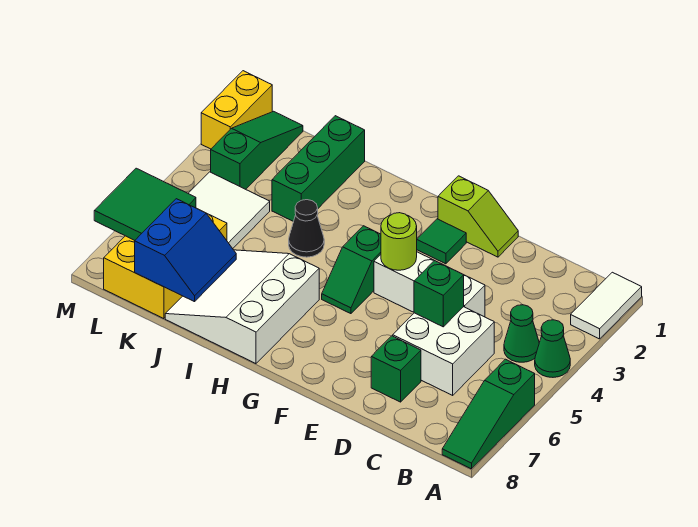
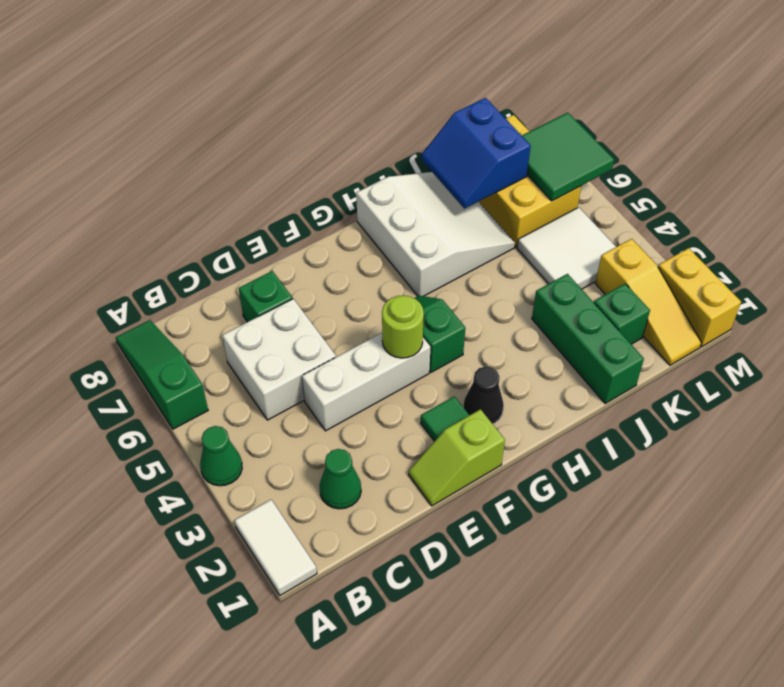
green cone B4 level 1 -> green cone C2 level 1
green brick D5 level 2 -> green brick K2 level 1
black cone I4 level 1 -> black cone G2 level 1
green slope L1:L3 level 1 top 3 -> yellow slope L1:L3 level 1 top 3

